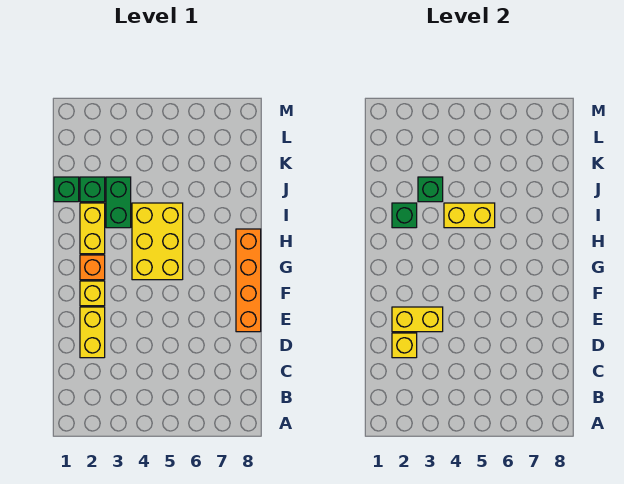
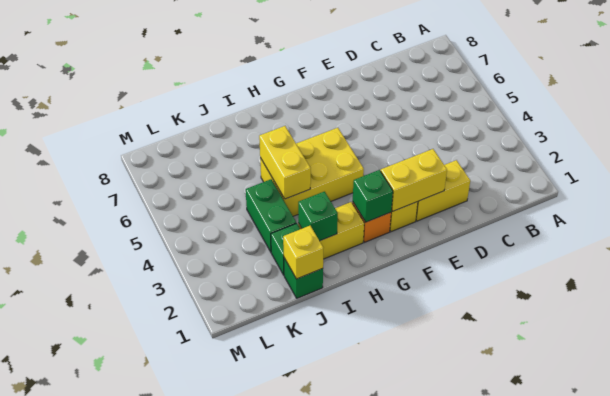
yellow brick D2 level 2 -> yellow brick J1 level 2
yellow brick E2:E3 level 2 -> yellow brick E2:F2 level 2
orange brick E8:H8 level 1 -> none
green brick I3:J3 level 1 -> green brick J3:J4 level 1
green brick J3 level 2 -> green brick G2 level 2

